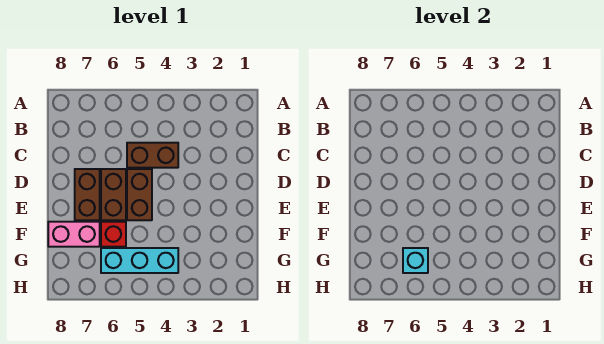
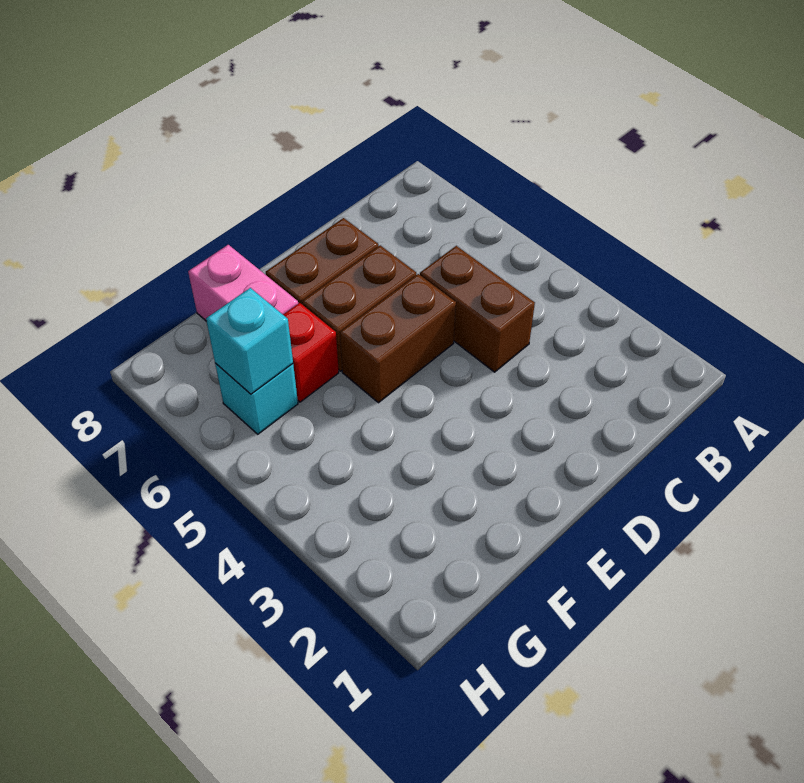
cyan brick G4:G6 level 1 -> cyan brick G6 level 1

